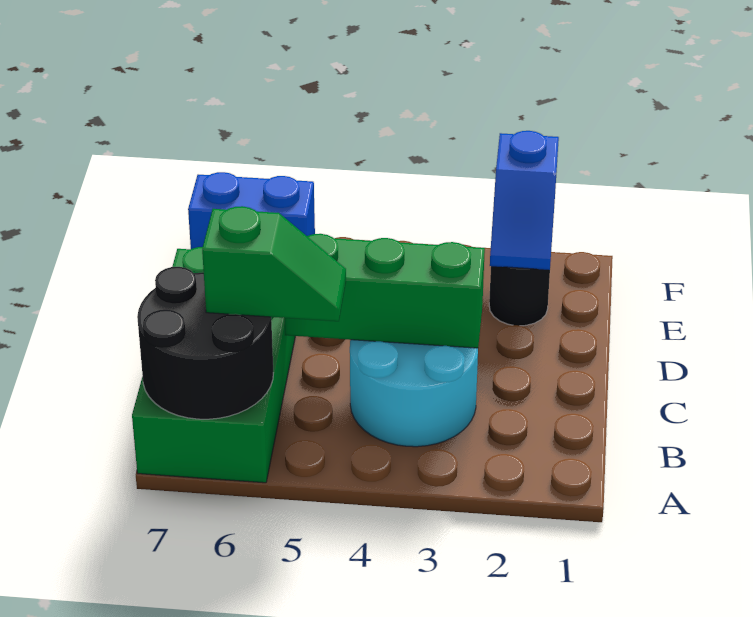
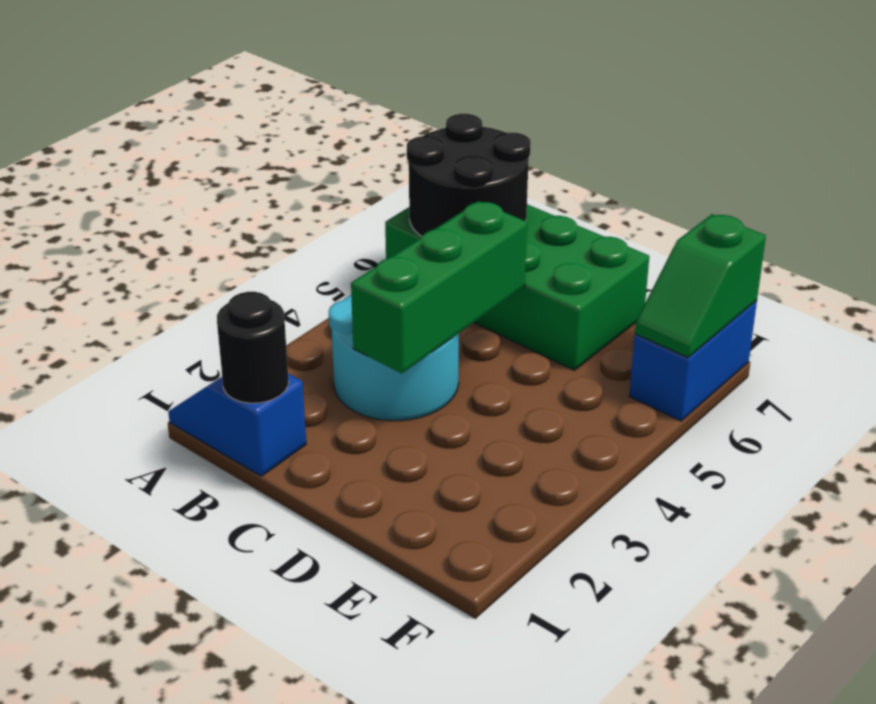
green slope B5:B6 level 3 top 6 -> green slope F6:F7 level 2 top 7
black round brick E2 level 1 -> black round brick B1 level 2
blue slope E2:F2 level 2 top F -> blue slope A1:B1 level 1 top B

